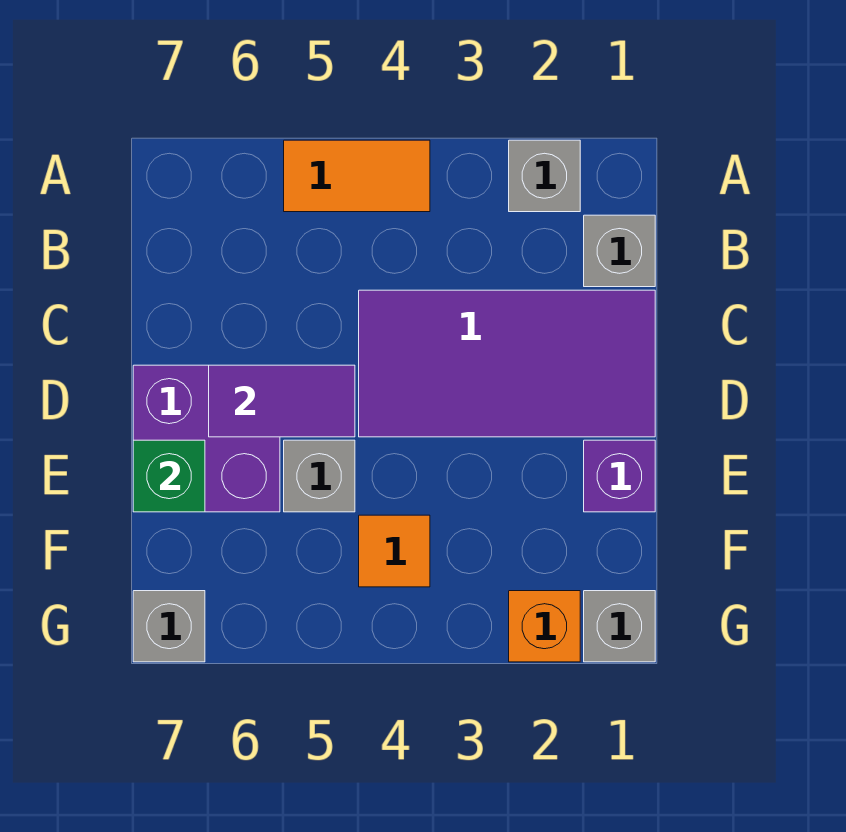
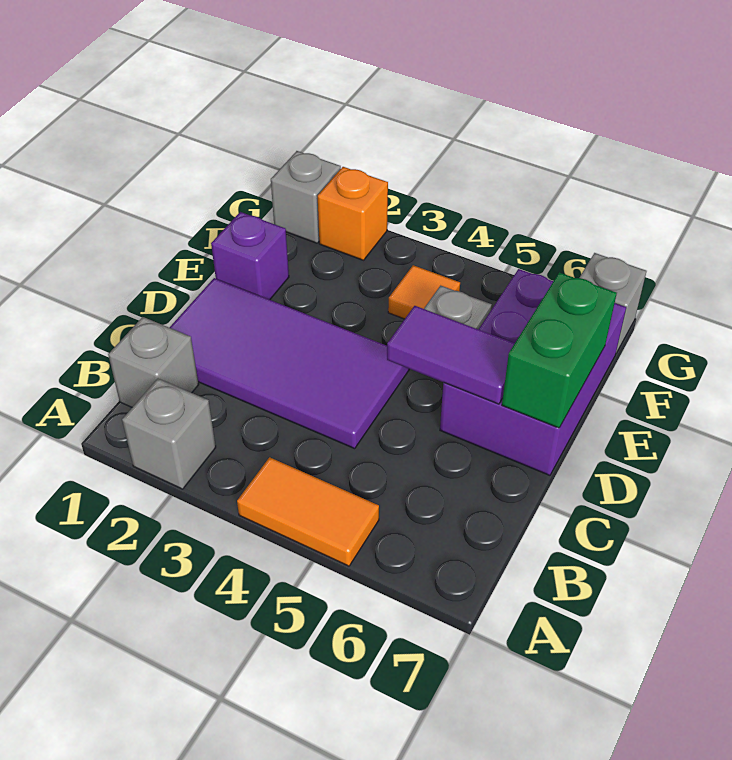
purple brick D6:E7 level 1 -> purple brick D6:F7 level 1
green brick E7 level 2 -> green brick D7:E7 level 2

